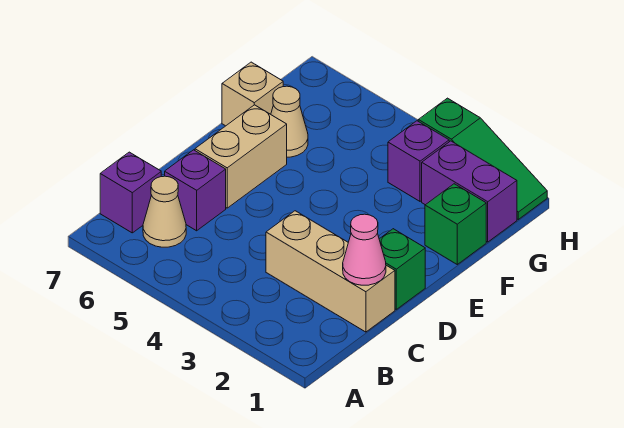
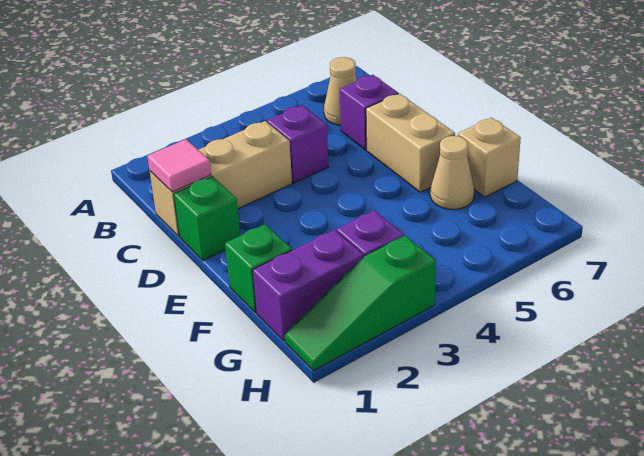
purple brick B7 level 1 -> purple brick C4 level 1
pink cone C1 level 2 -> pink tile C1 level 2

